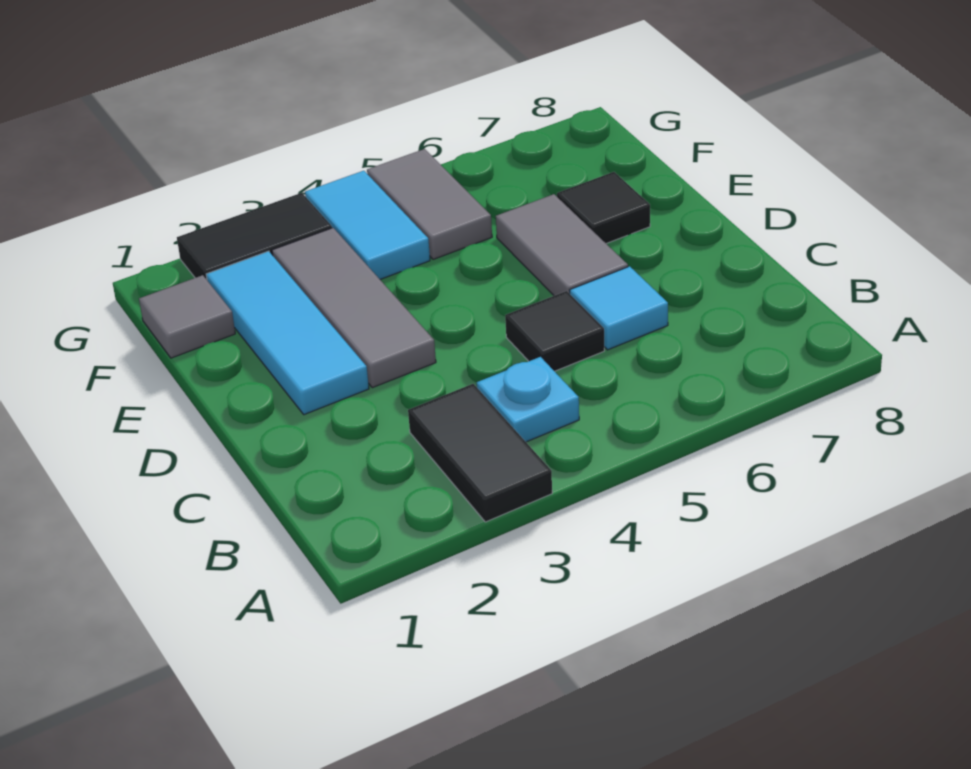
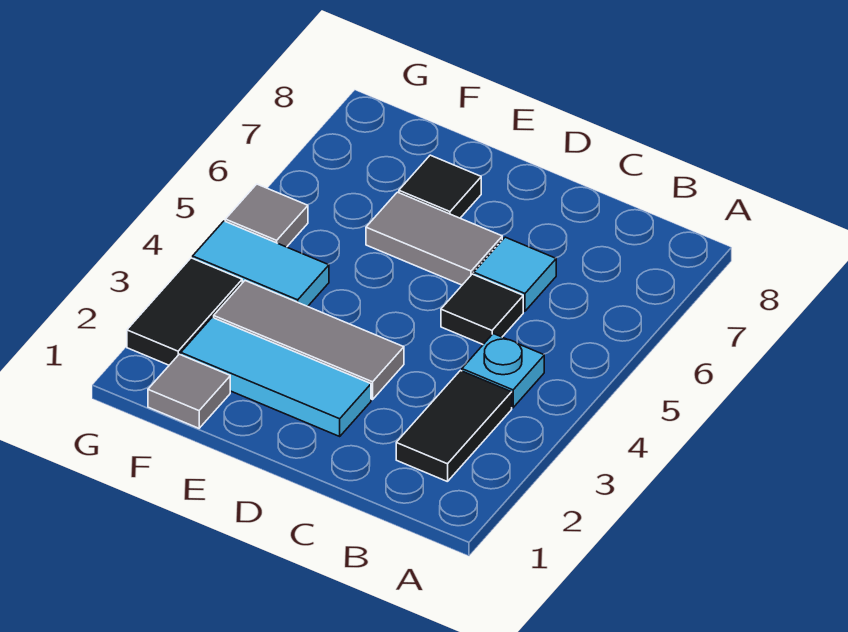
black tile A3:B3 level 1 -> black tile B2:B3 level 1
grey tile F5:G5 level 1 -> grey tile G5 level 1

